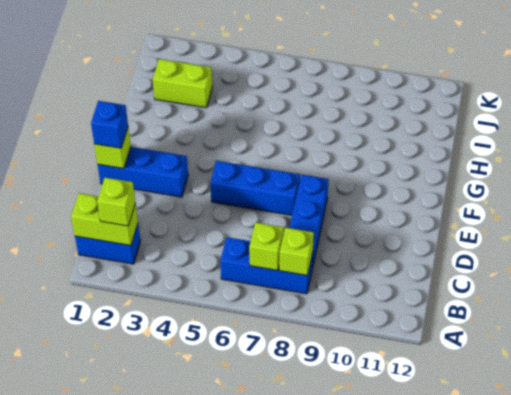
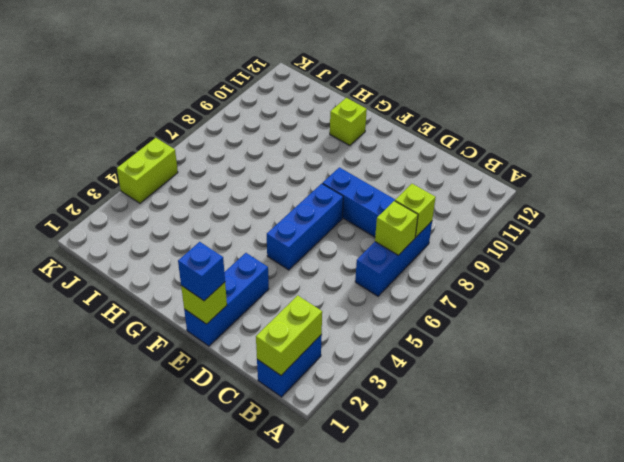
lime brick B2 level 3 -> lime brick G11 level 1
lime brick I2:I3 level 1 -> lime brick K4:K5 level 1

